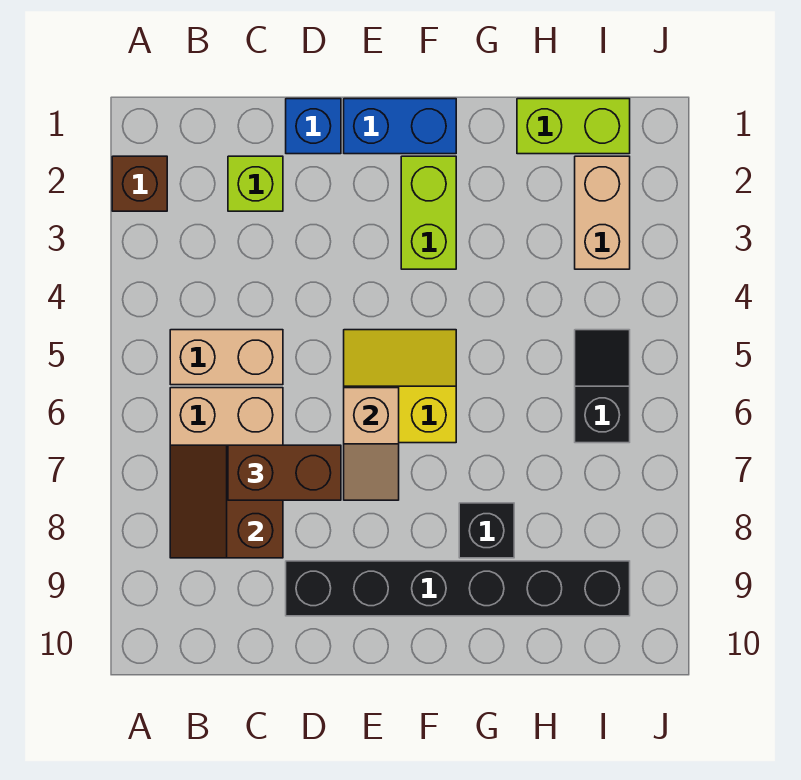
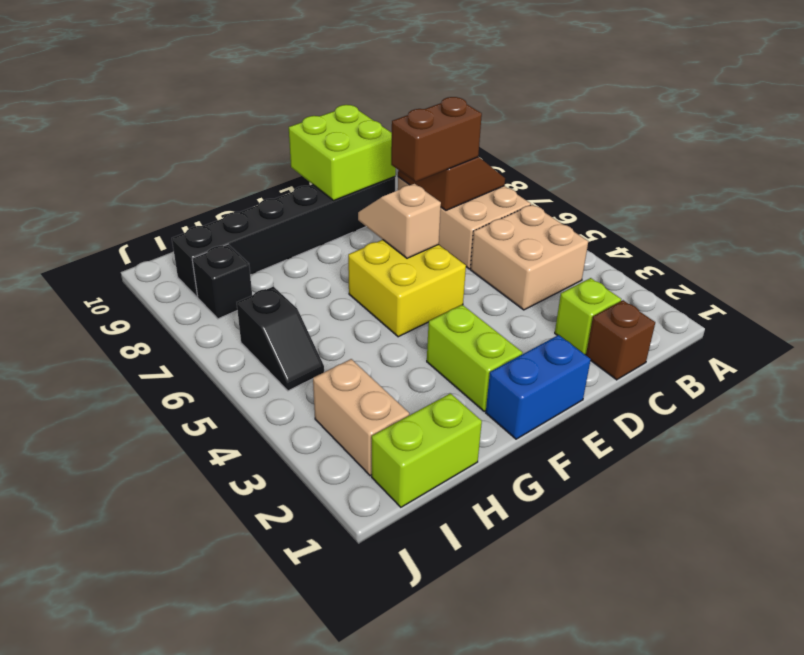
brown brick A2 level 1 -> brown brick C1 level 1
tan brick B5:C5 level 1 -> tan brick B4:C5 level 1
blue brick D1 level 1 -> none
none -> lime brick D9:E10 level 2
yellow slope E5:F6 level 1 top 6 -> yellow brick E5:F6 level 1
black brick G8 level 1 -> black brick I8 level 1

